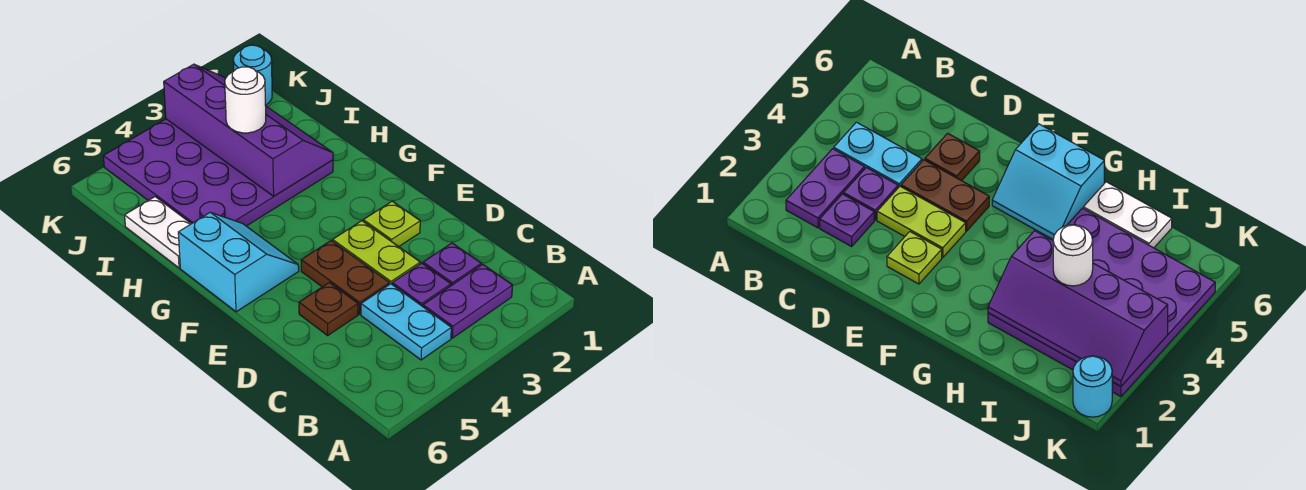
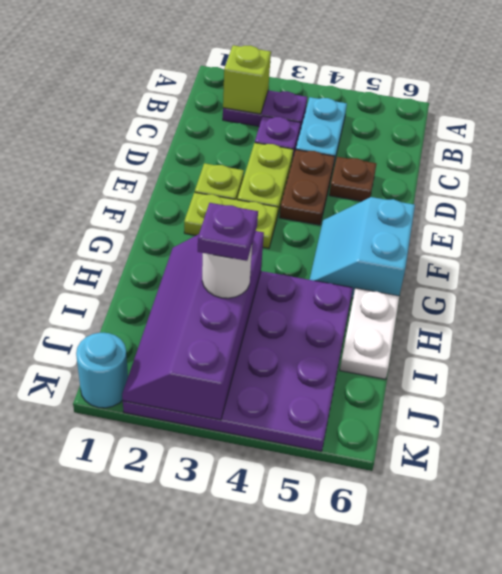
none -> lime brick B2 level 2
purple plate C2 level 1 -> purple plate I3 level 4
none -> lime plate F2:F3 level 1

